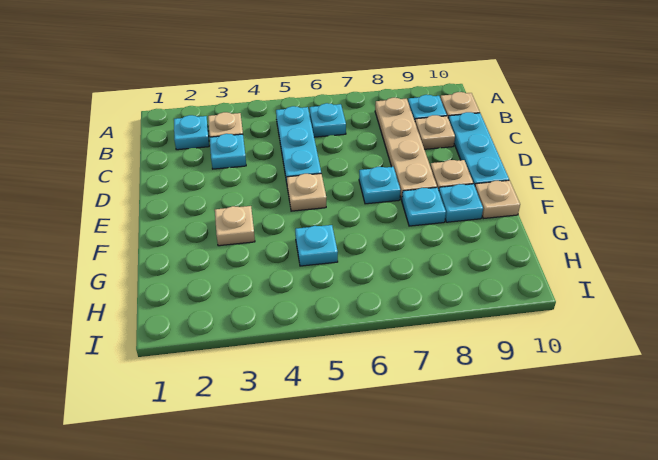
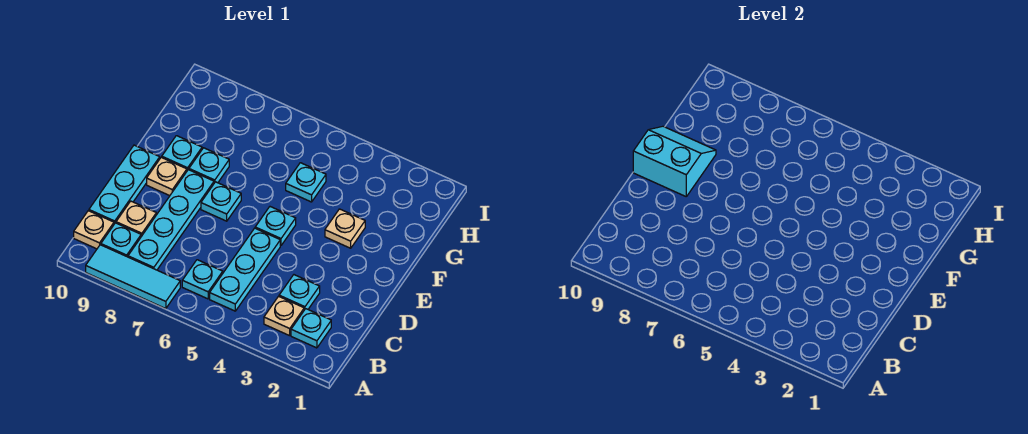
none -> cyan tile A7:A9 level 1
tan plate B8:E8 level 1 -> cyan plate B8:E8 level 1
tan plate E5 level 1 -> cyan plate E5 level 1
none -> cyan slope E9:F10 level 2 top E
tan plate F10 level 1 -> none

